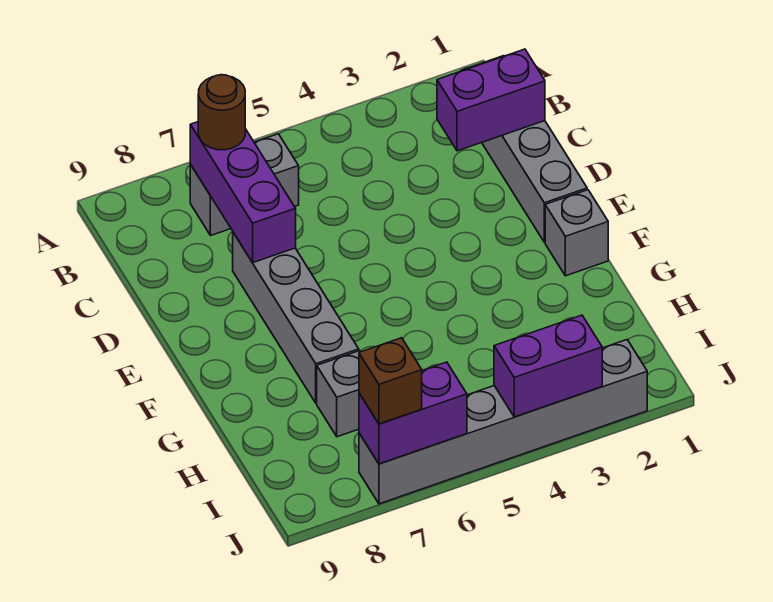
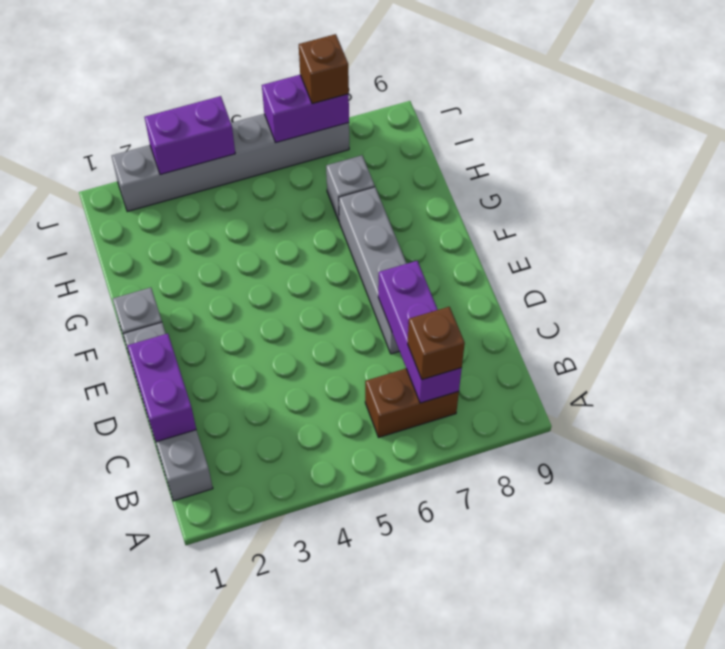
grey brick B6:B7 level 1 -> brown brick B6:B7 level 1
brown round brick B7 level 3 -> brown brick B7 level 3
purple brick C1:C2 level 2 -> purple brick C1:D1 level 2

